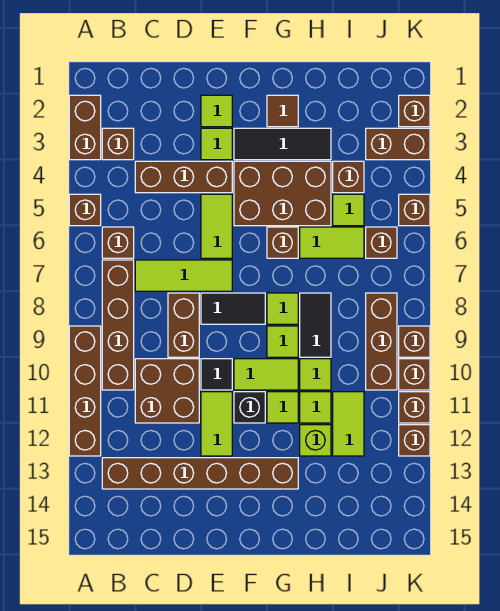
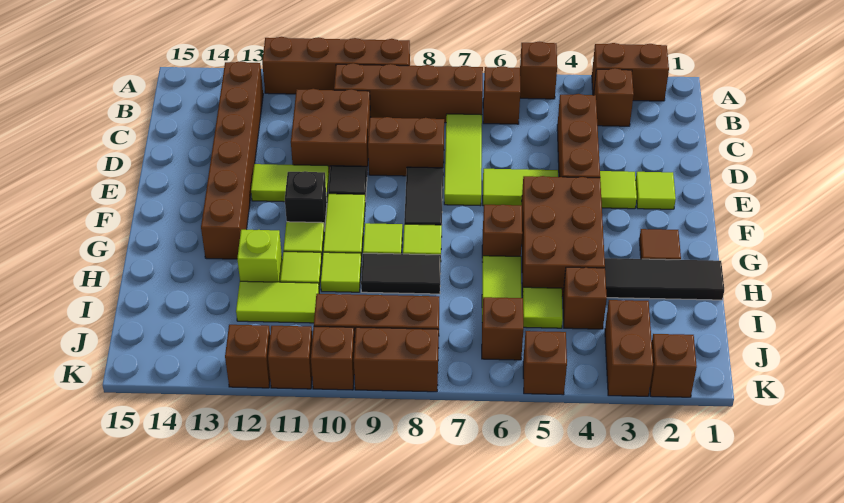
black tile F3:H3 level 1 -> black tile H1:H3 level 1
brown brick K9 level 1 -> brown brick K8:K9 level 1

